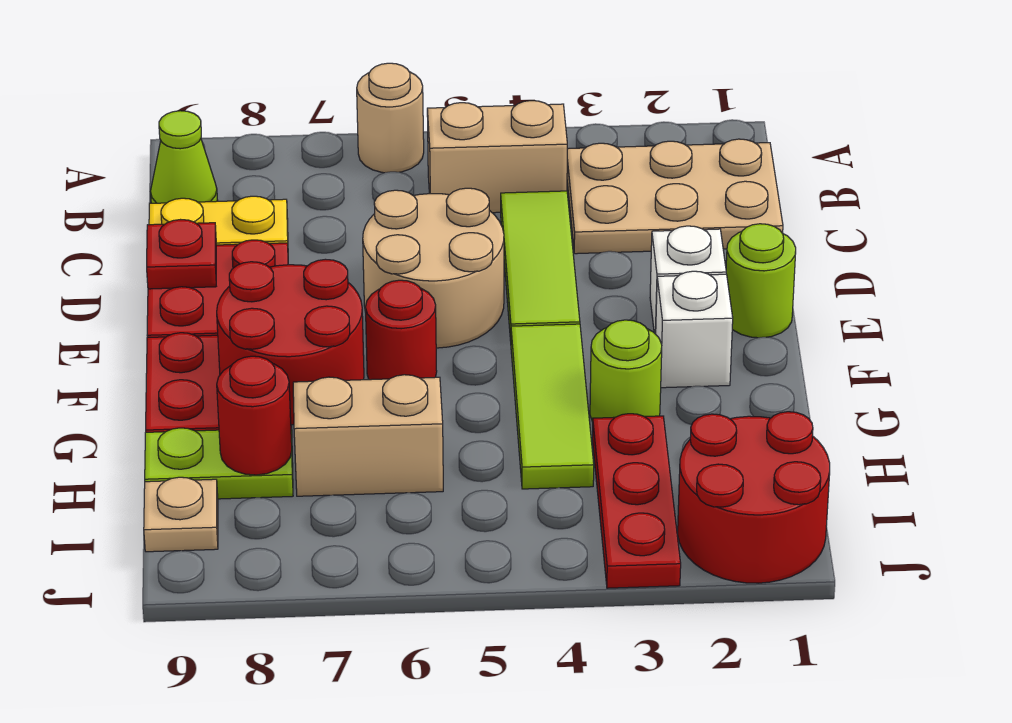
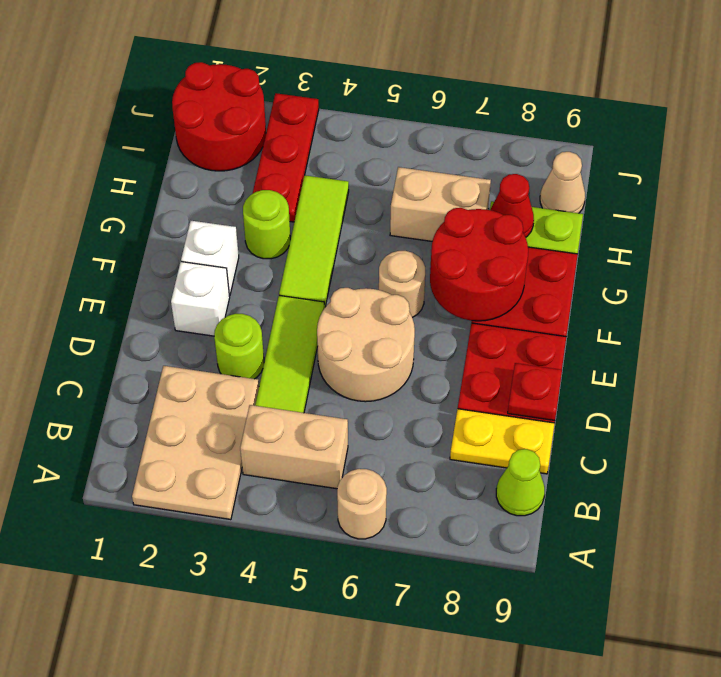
tan plate B1:C3 level 1 -> tan plate A2:C3 level 1
lime round brick E1 level 1 -> lime round brick D3 level 1
red round brick F6 level 1 -> tan round brick F6 level 1
red round brick H8 level 2 -> red cone H8 level 2
tan plate I9 level 1 -> tan cone I9 level 1

